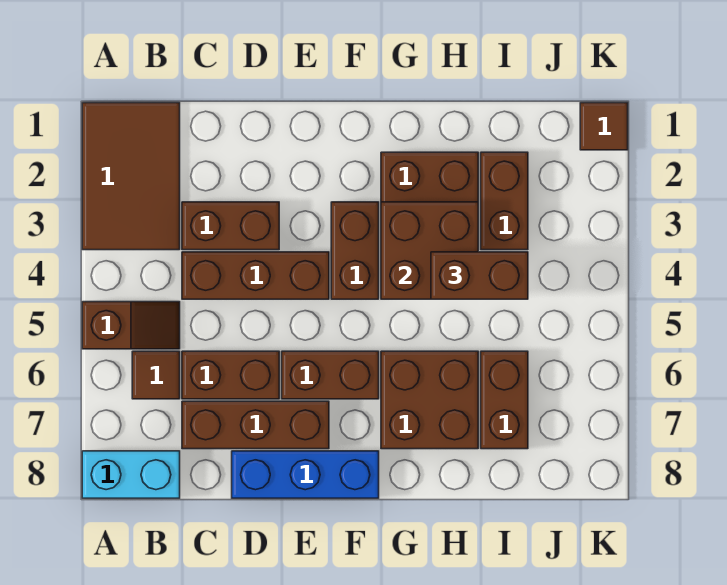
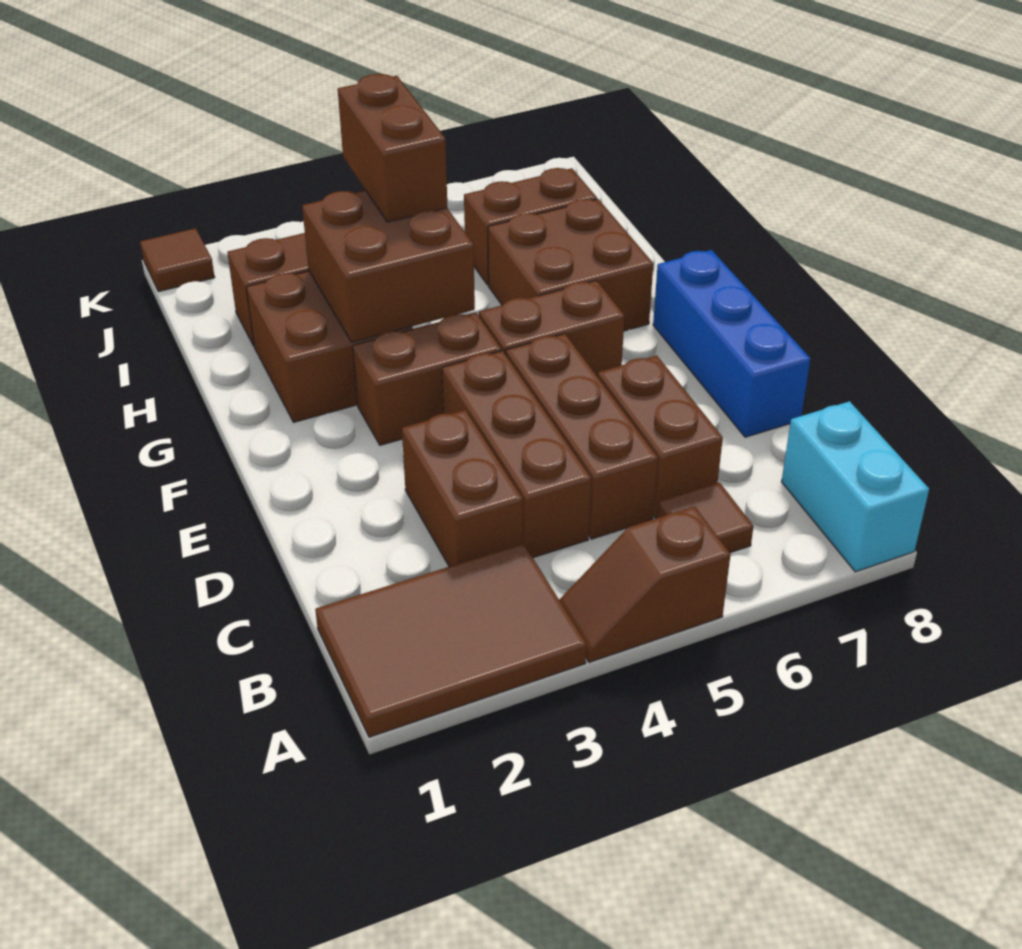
brown slope A5:B5 level 1 top A -> brown slope A4:A5 level 1 top 5
brown brick C7:E7 level 1 -> brown brick C5:E5 level 1
brown brick E6:F6 level 1 -> brown brick F5:F6 level 1

